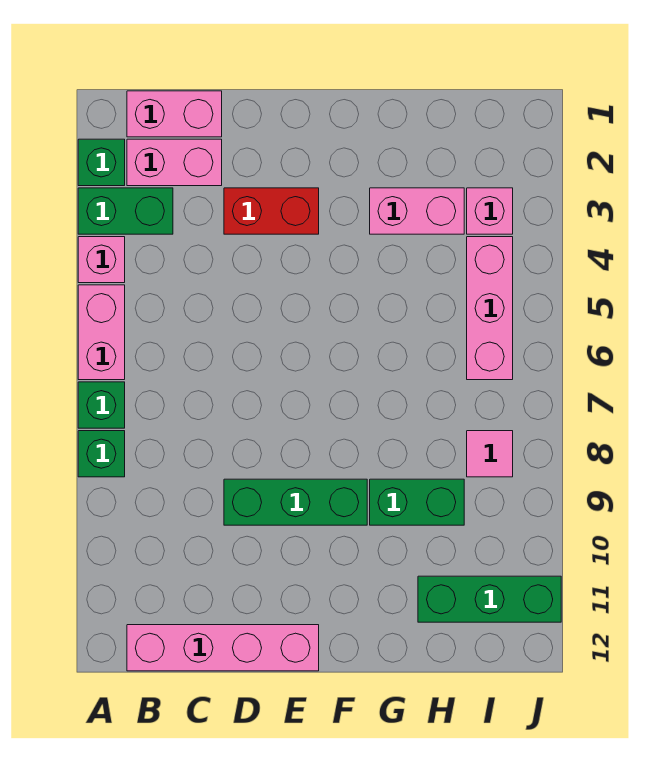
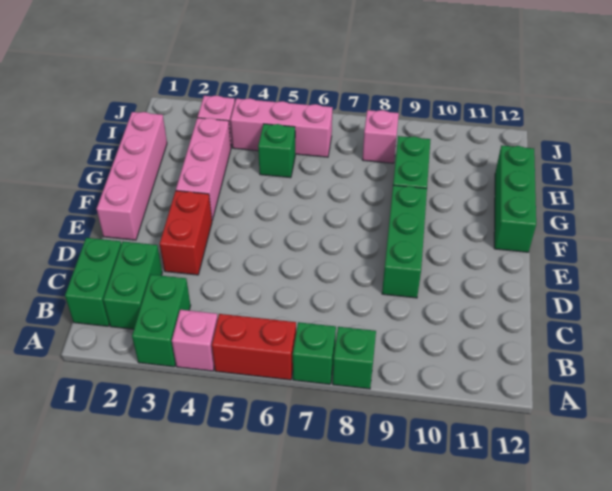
green brick A2 level 1 -> green brick H5 level 1
pink brick A5:A6 level 1 -> red brick A5:A6 level 1
pink brick B1:C1 level 1 -> green brick B1:C1 level 1
pink brick B2:C2 level 1 -> green brick B2:C2 level 1
pink brick B12:E12 level 1 -> pink brick E1:H1 level 1
pink brick G3:H3 level 1 -> pink brick F3:H3 level 1
green brick H11:J11 level 1 -> green brick F12:H12 level 1
pink tile I8 level 1 -> pink brick I8 level 1

